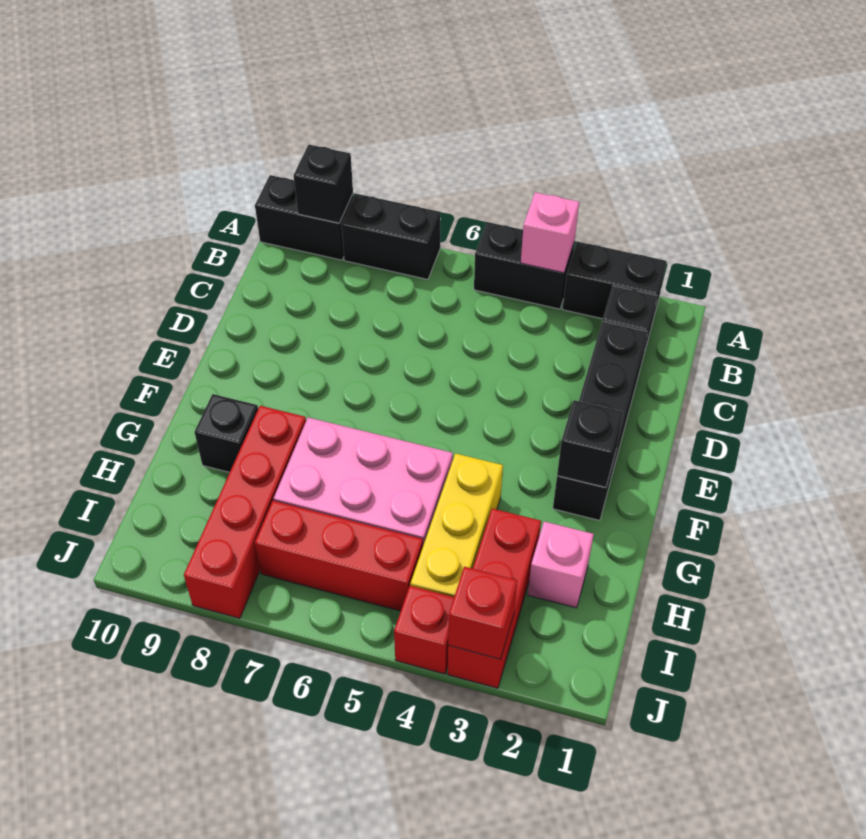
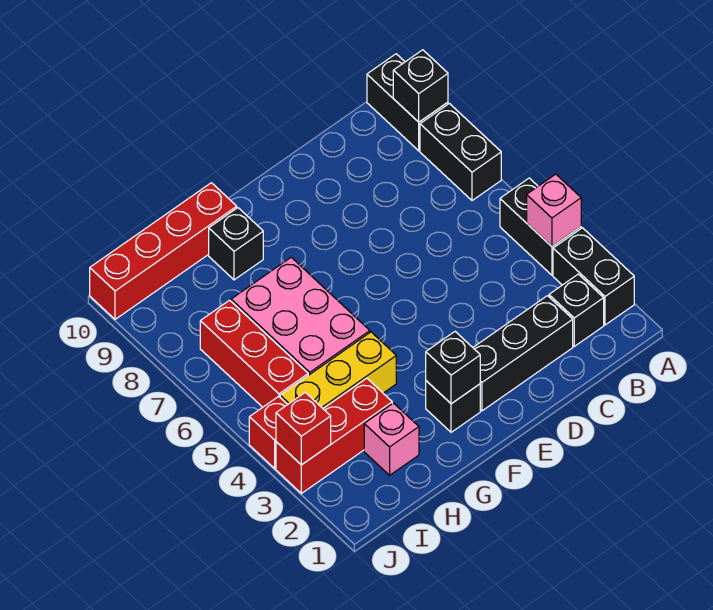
red brick G8:J8 level 1 -> red brick G10:J10 level 1

